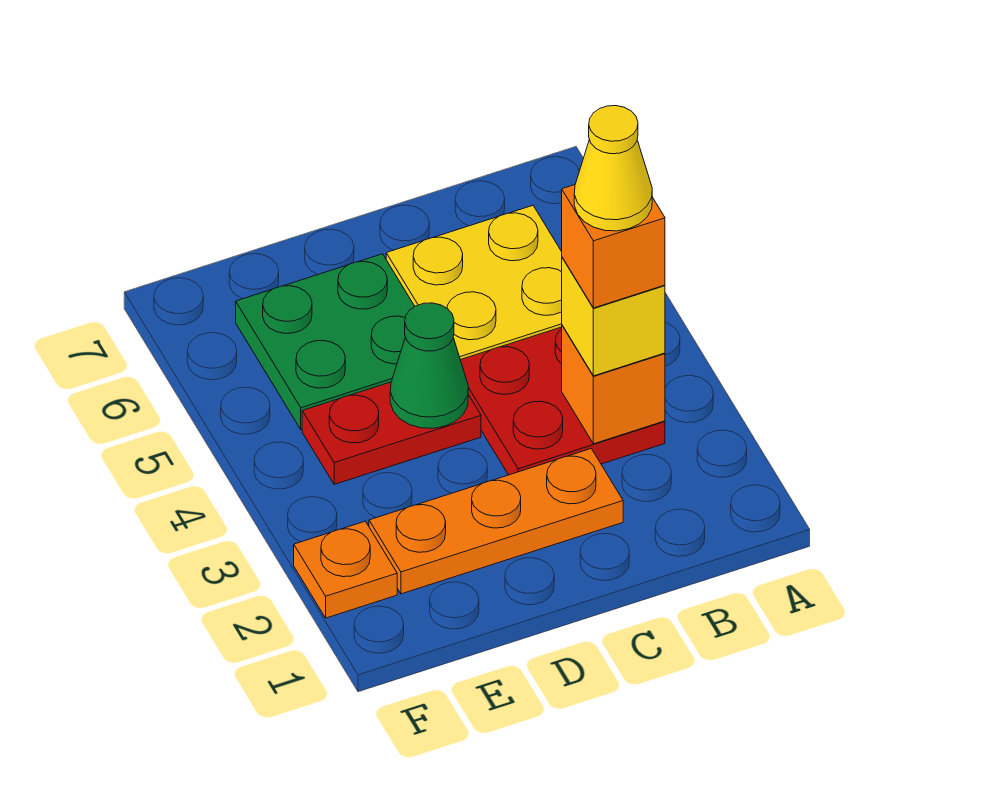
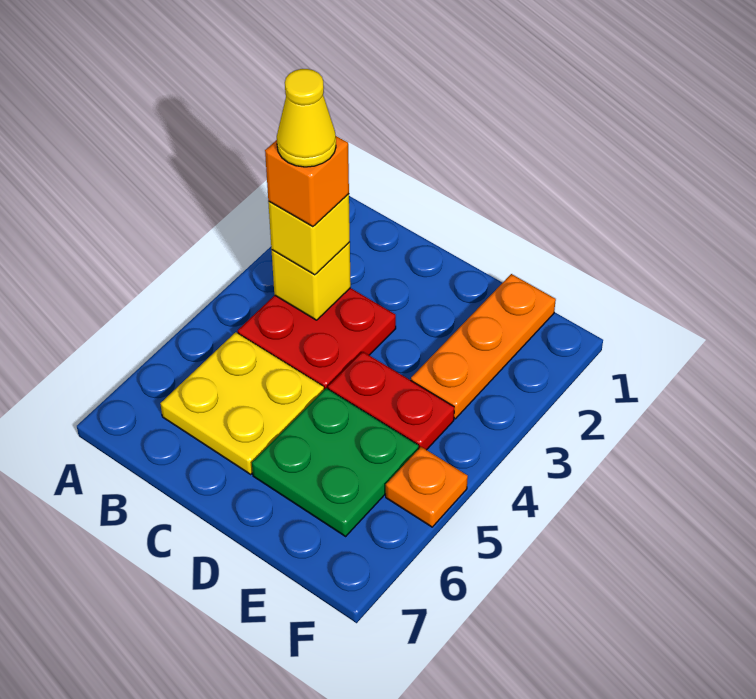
orange brick B3 level 2 -> yellow brick B3 level 2
orange plate C2:E2 level 1 -> orange plate E1:E3 level 1
green cone D4 level 2 -> none
orange plate F2 level 1 -> orange plate F5 level 1

